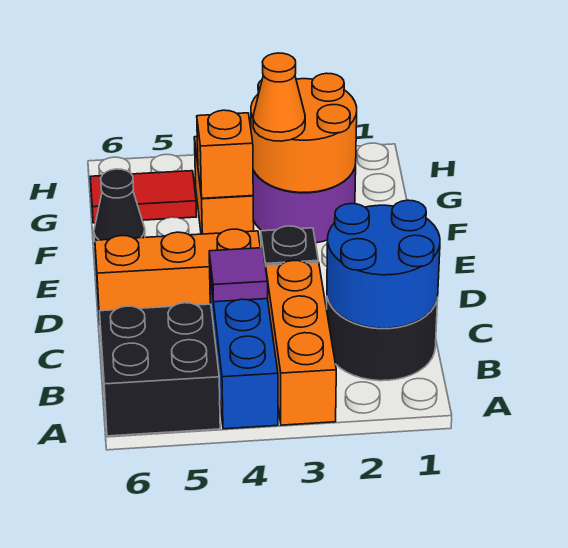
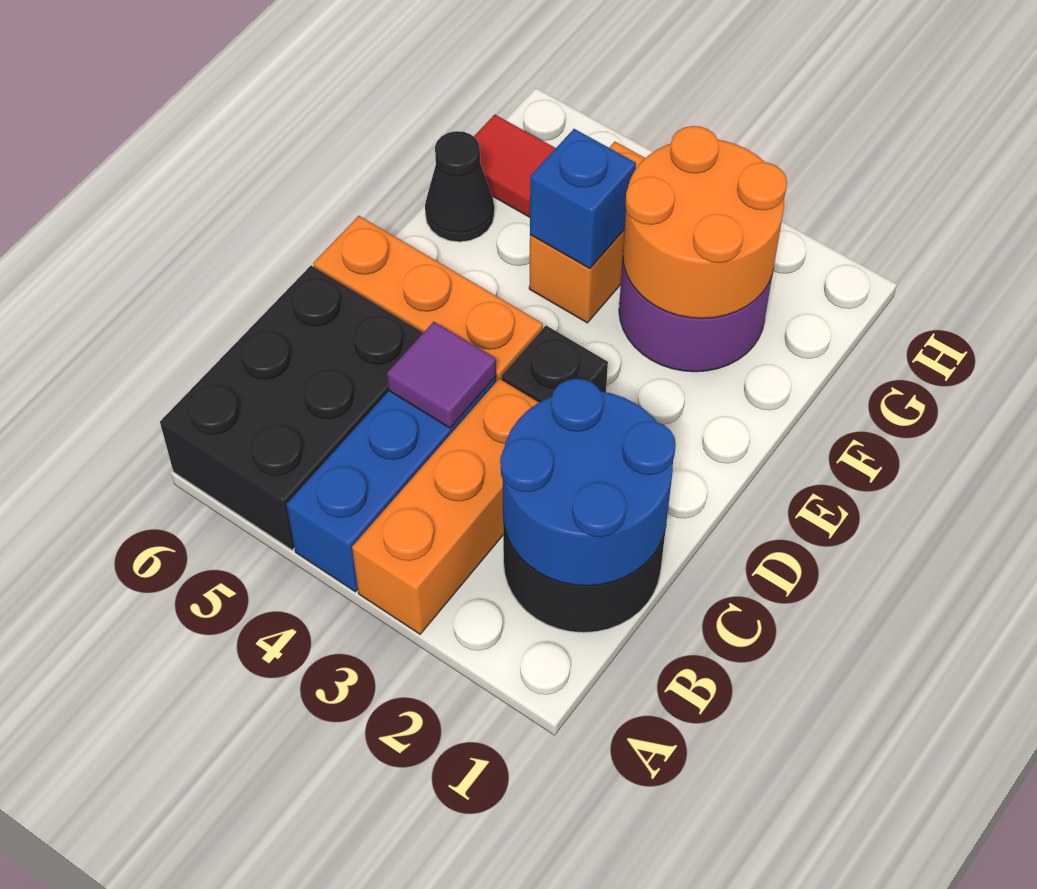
black brick A5:B6 level 1 -> black brick A5:C6 level 1
orange cone F3 level 3 -> none
orange brick F4 level 2 -> blue brick F4 level 2

